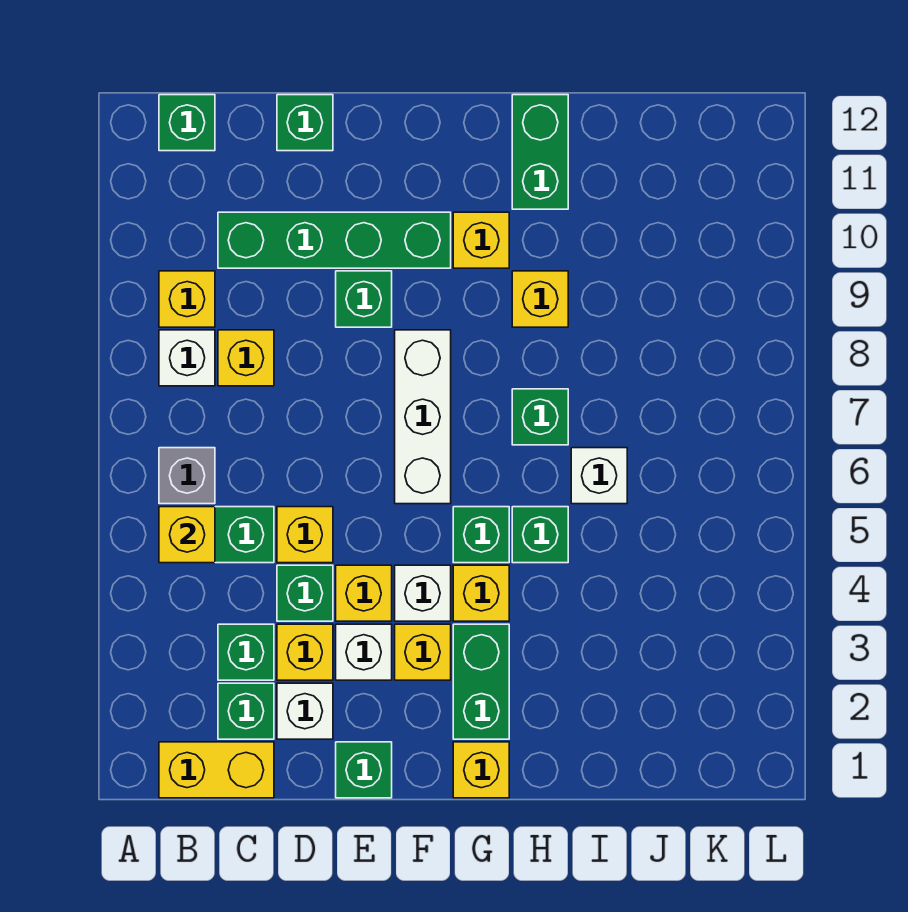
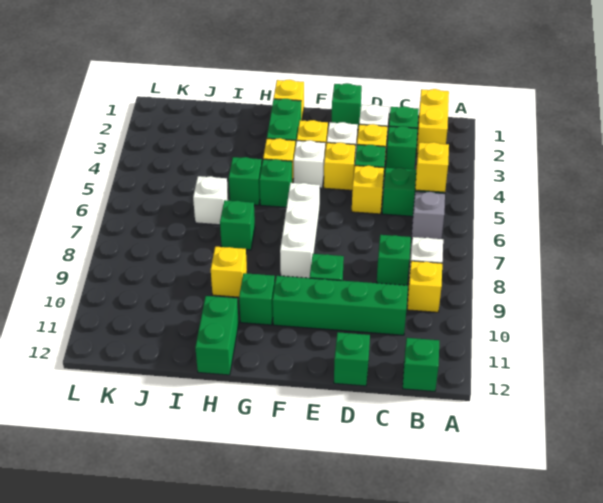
yellow brick B1:C1 level 1 -> yellow brick B1:B2 level 1
yellow brick C8 level 1 -> green brick C8 level 1
yellow brick G10 level 1 -> green brick G10 level 1

